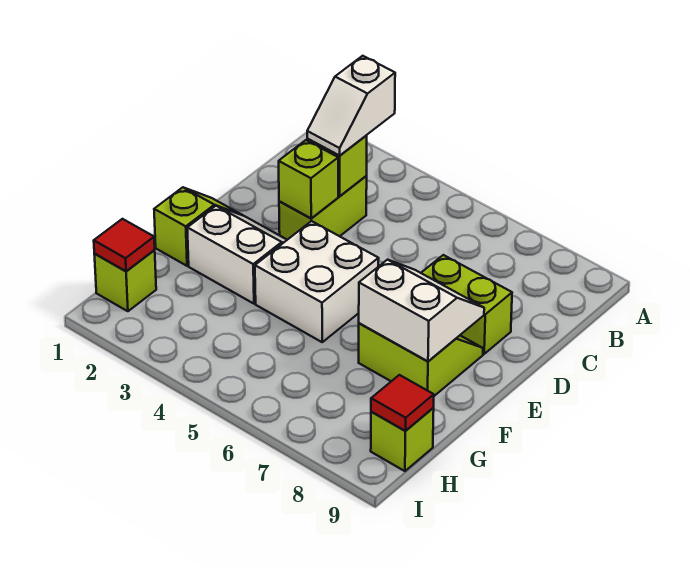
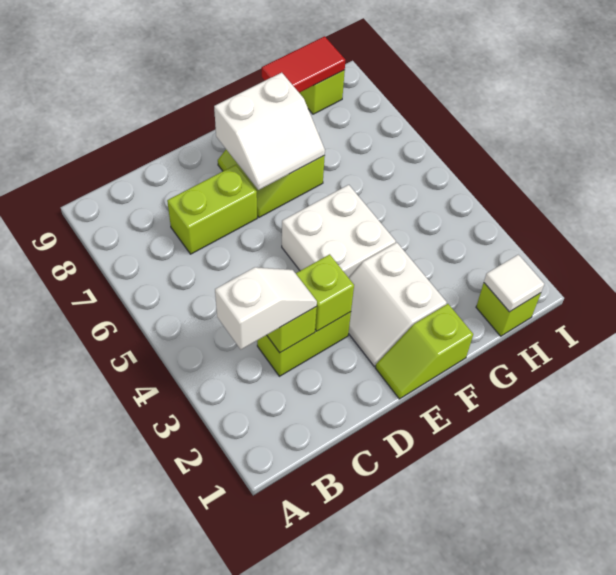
lime brick D7:D8 level 1 -> lime brick C7:D7 level 1
white slope E7:F8 level 2 top F -> white slope E7:F8 level 2 top 8
red tile H1 level 2 -> white tile H1 level 2
red tile H9 level 2 -> red tile G9:H9 level 2

